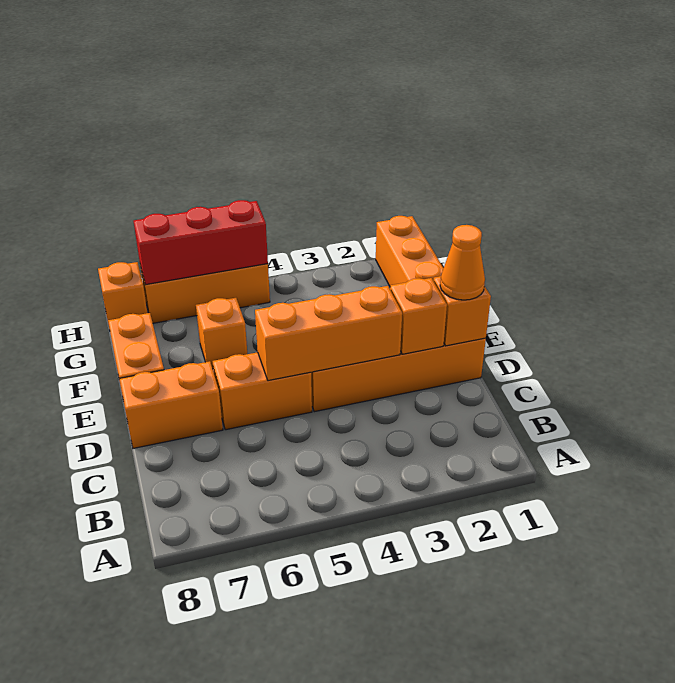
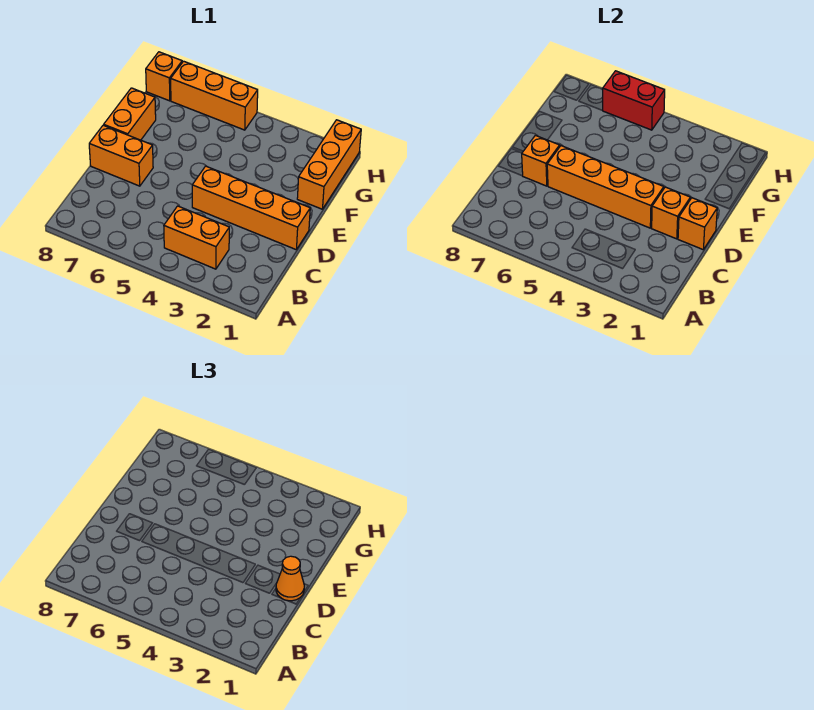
orange brick D3:D5 level 2 -> orange brick D3:D6 level 2
orange brick D5:D6 level 1 -> orange brick B3:B4 level 1
orange brick F6 level 1 -> orange brick D7 level 2
red brick H5:H7 level 2 -> red brick H5:H6 level 2

